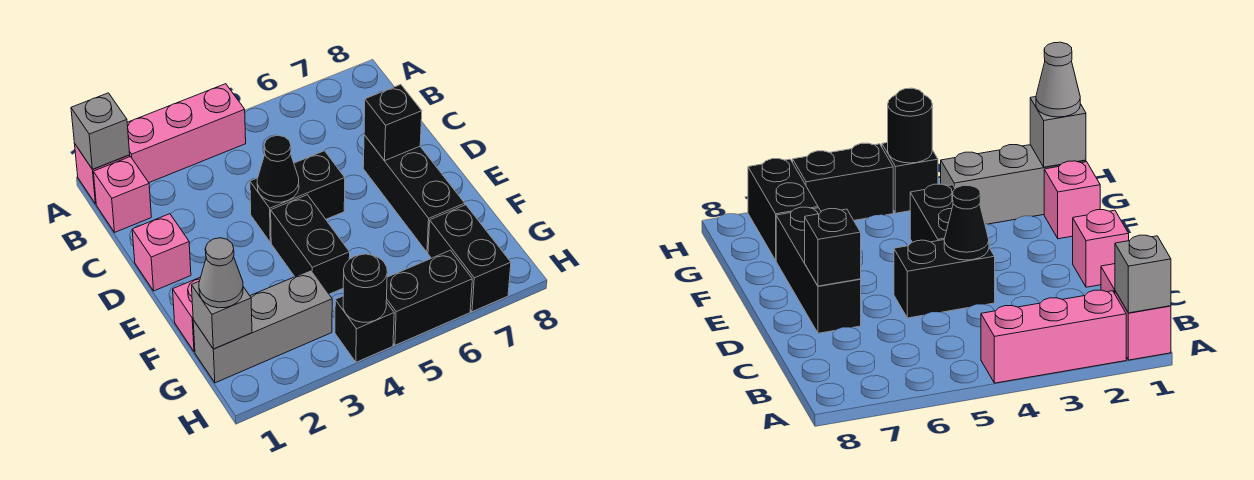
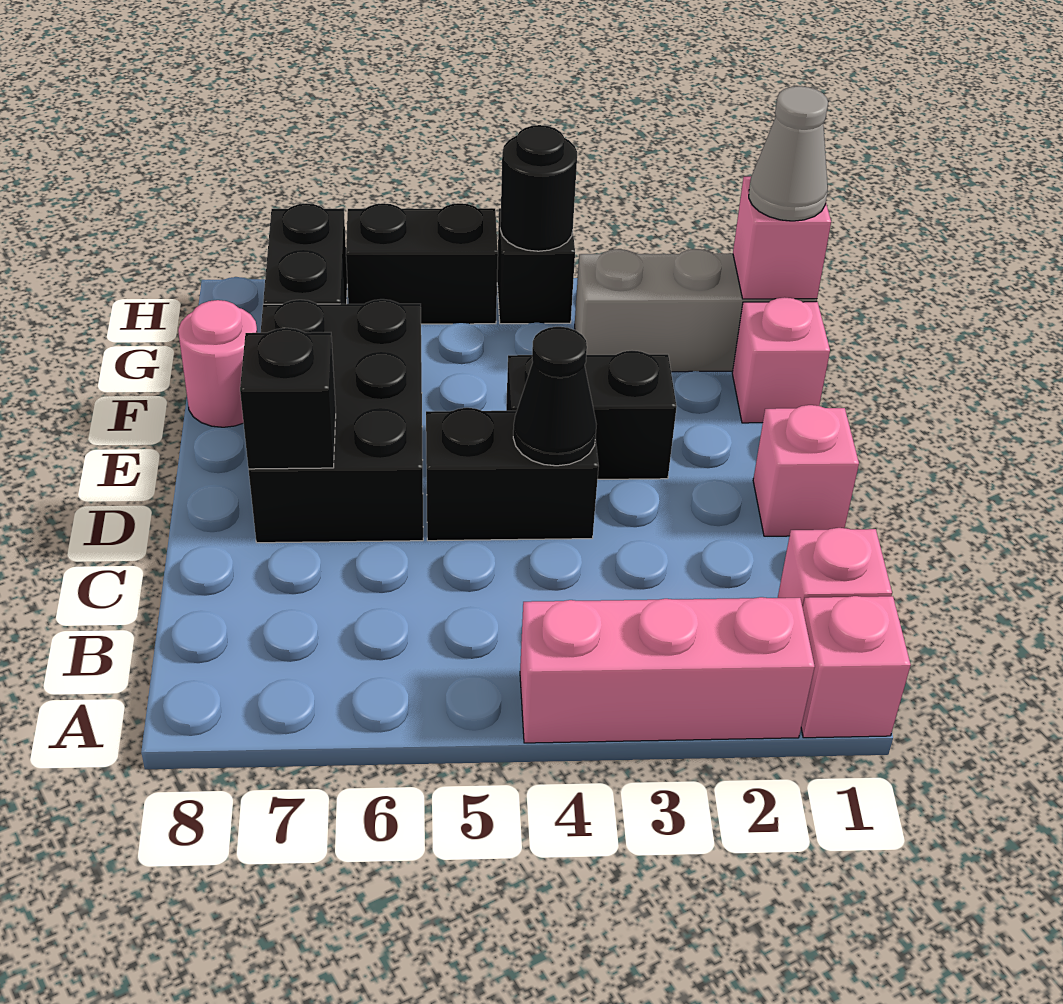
grey brick A1 level 2 -> none
black brick D7:F7 level 1 -> black brick D6:F7 level 1
black brick E4:F4 level 1 -> black brick E3:E4 level 1
none -> pink round brick F8 level 1
grey brick G1 level 2 -> pink brick G1 level 2

